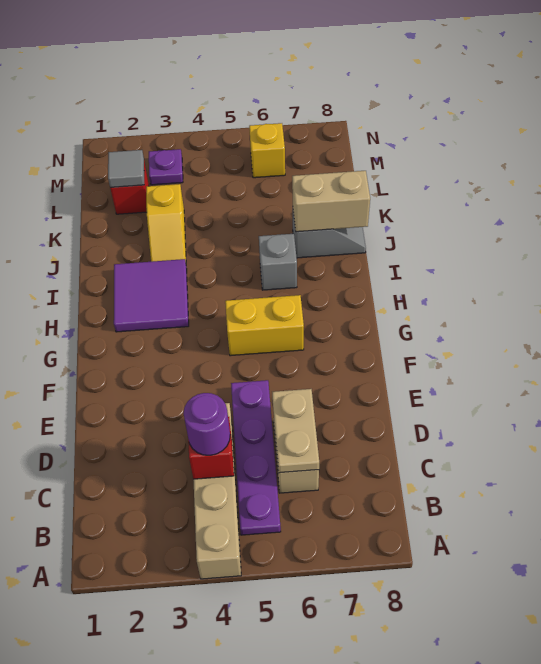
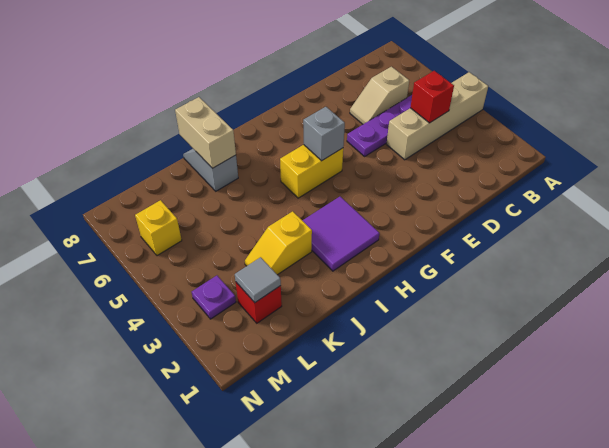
purple round brick C4 level 3 -> none
tan plate C6:D6 level 2 -> none
yellow brick G5:G6 level 1 -> yellow brick G5:H5 level 1
grey brick I6 level 1 -> grey brick G5 level 2
yellow slope J3:K3 level 1 top K -> yellow slope J3:K3 level 1 top J

